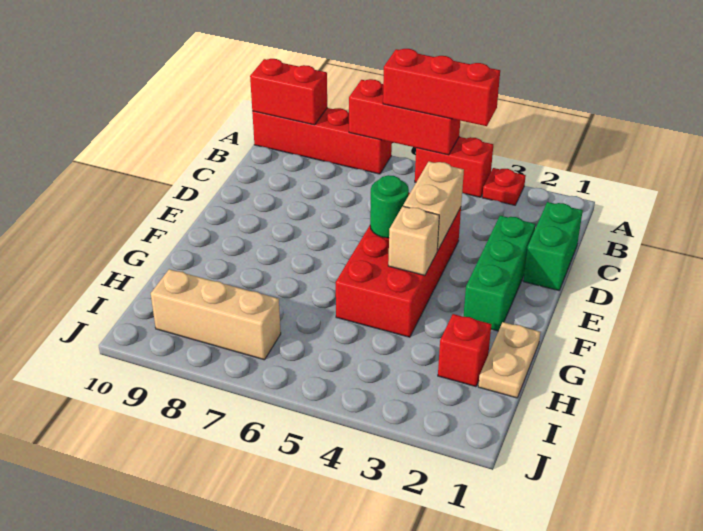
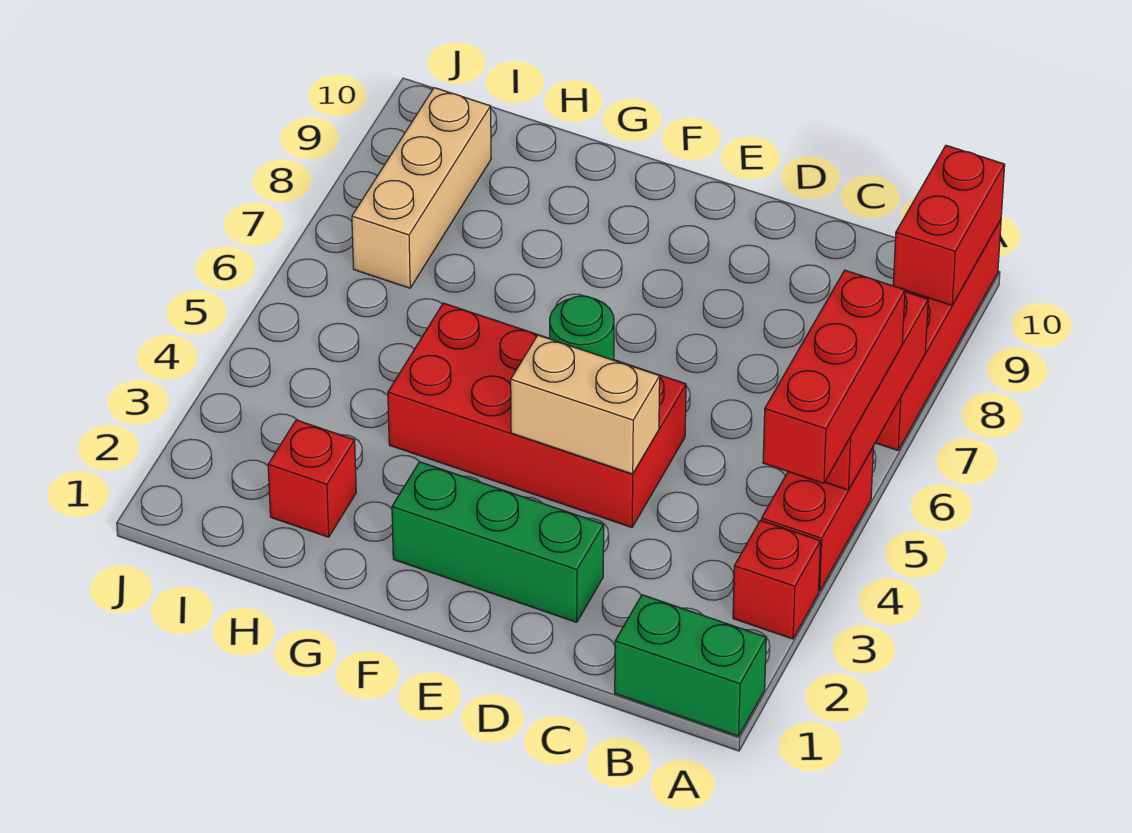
red plate A3 level 1 -> red brick A3 level 1
green brick C1:D1 level 1 -> green brick A1:B1 level 1
tan brick F4 level 2 -> none
tan plate G1:H1 level 1 -> none

